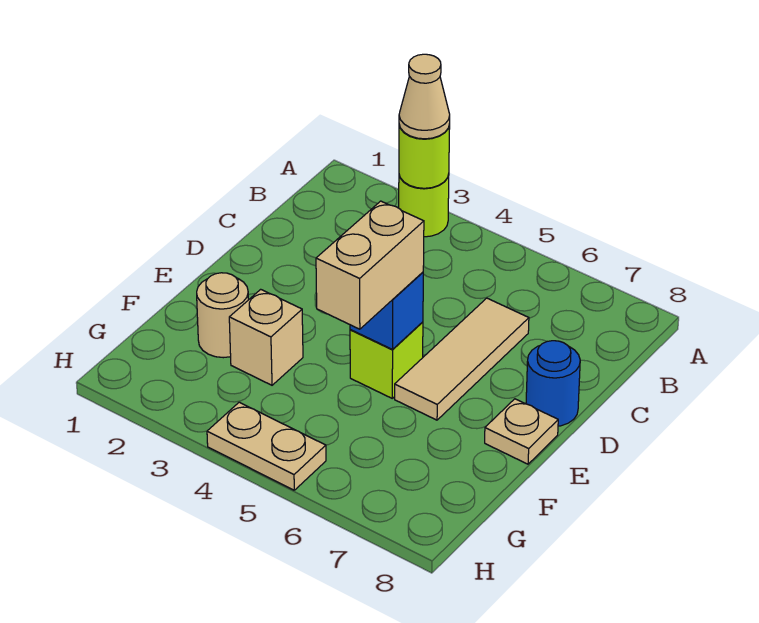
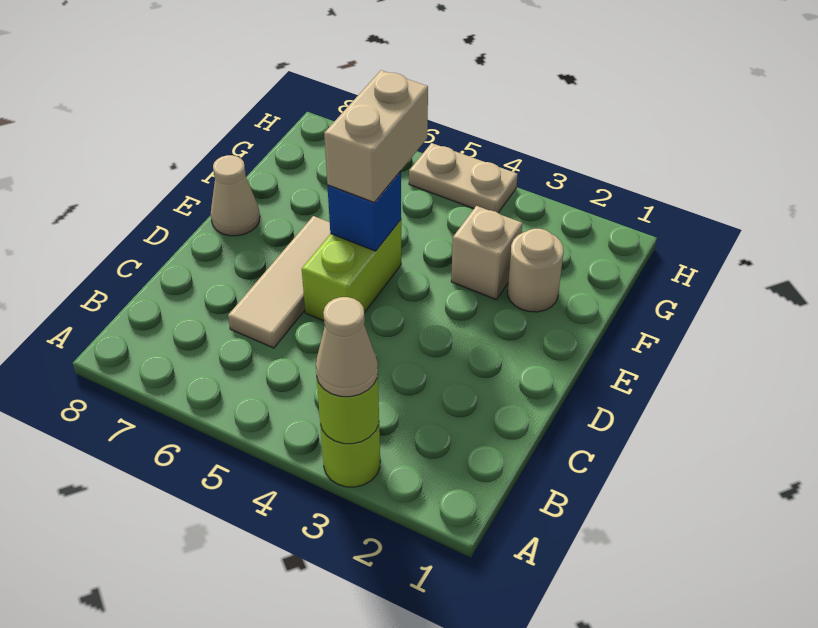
blue round brick D8 level 1 -> none
lime brick E5 level 1 -> lime brick D5:E5 level 1
tan plate E8 level 1 -> tan cone E8 level 1

